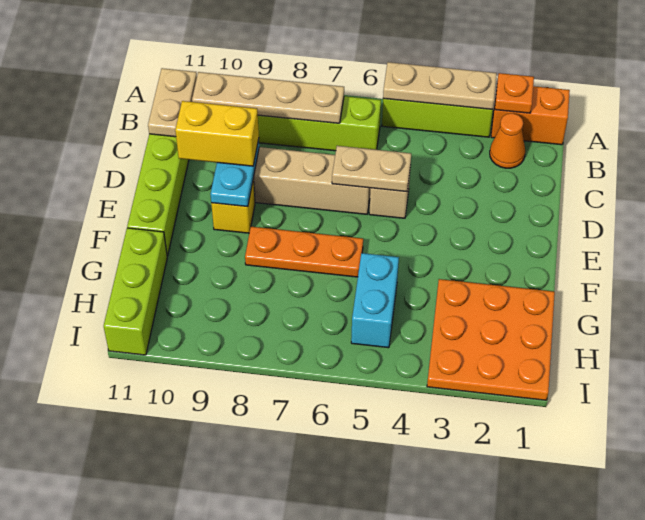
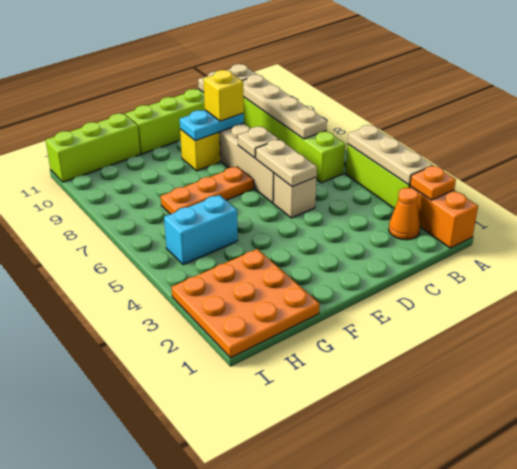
none -> tan plate D7 level 2
yellow brick D9:D10 level 3 -> yellow brick D9 level 3
orange plate F6:F8 level 1 -> orange plate E7:G7 level 1

